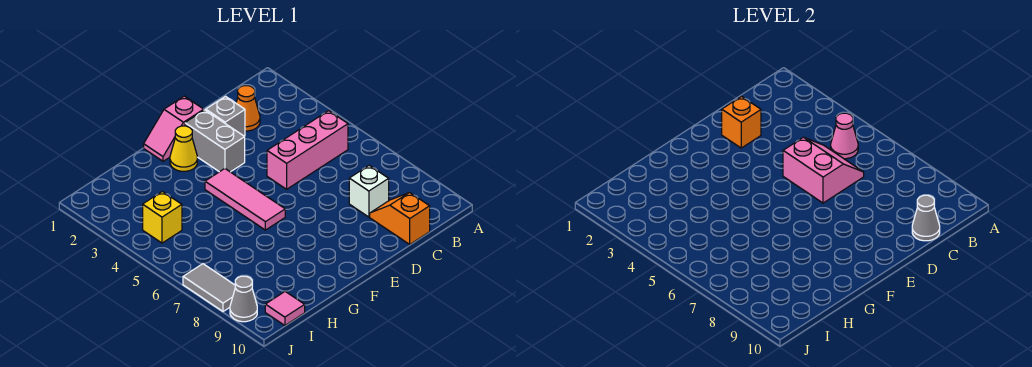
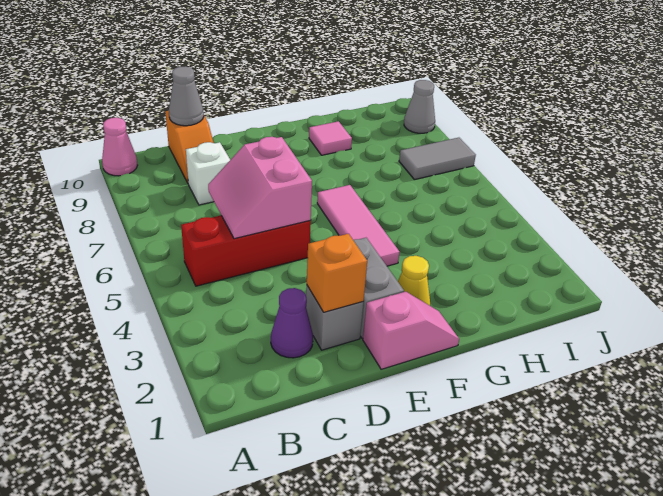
pink brick B5:D5 level 1 -> red brick B5:D5 level 1
pink cone B5 level 2 -> pink cone A10 level 1
orange cone C2 level 1 -> purple cone C2 level 1
yellow brick I4 level 1 -> none
pink tile I10 level 1 -> pink tile G9 level 1
grey tile J7:J8 level 1 -> grey tile I7:J7 level 1

